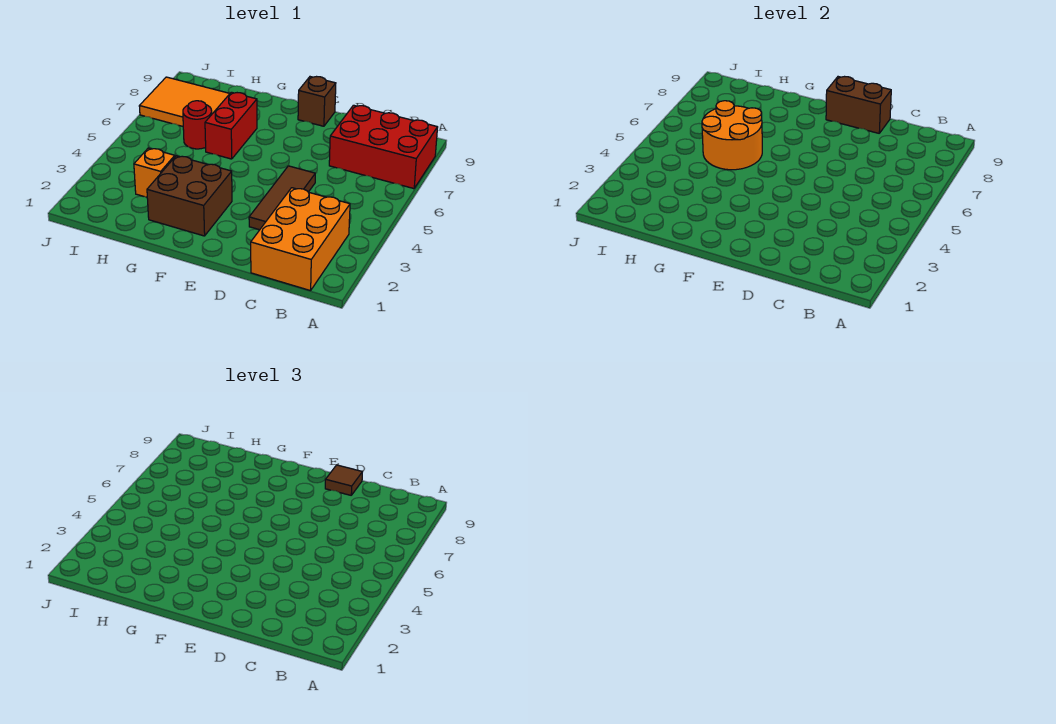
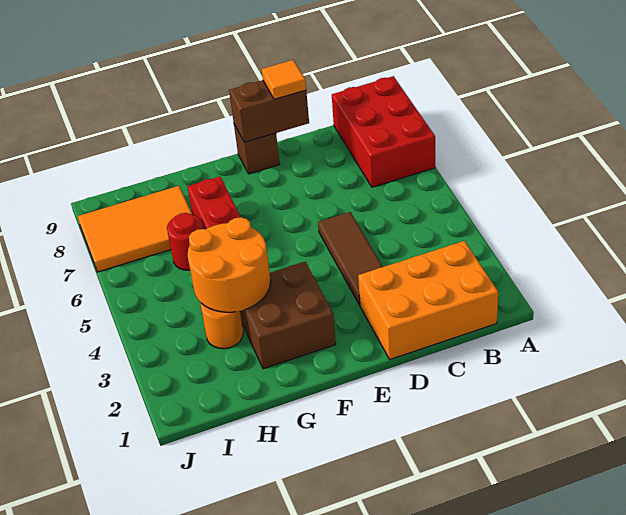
red brick A7:C8 level 1 -> red brick A7:B9 level 1
orange brick B1:C3 level 1 -> orange brick B1:D2 level 1
brown tile D9 level 3 -> orange tile D9 level 3
orange round brick G5:H6 level 2 -> orange round brick G3:H4 level 2
orange brick H3 level 1 -> orange round brick H3 level 1

